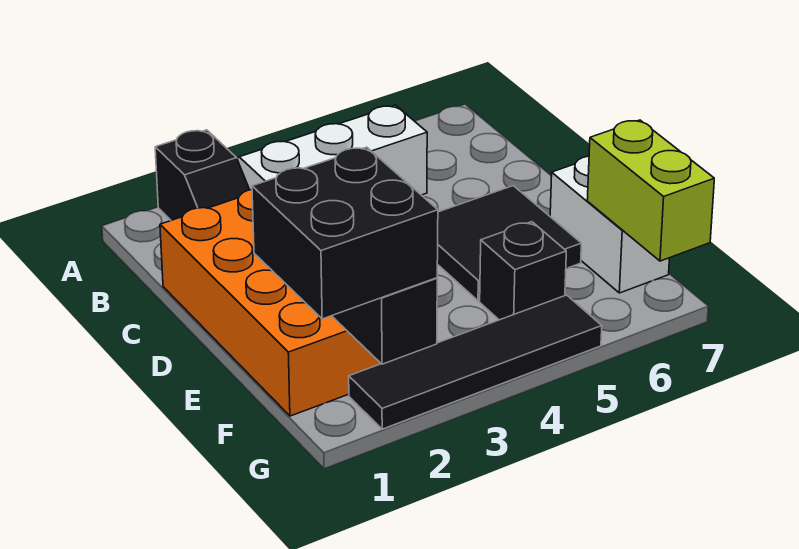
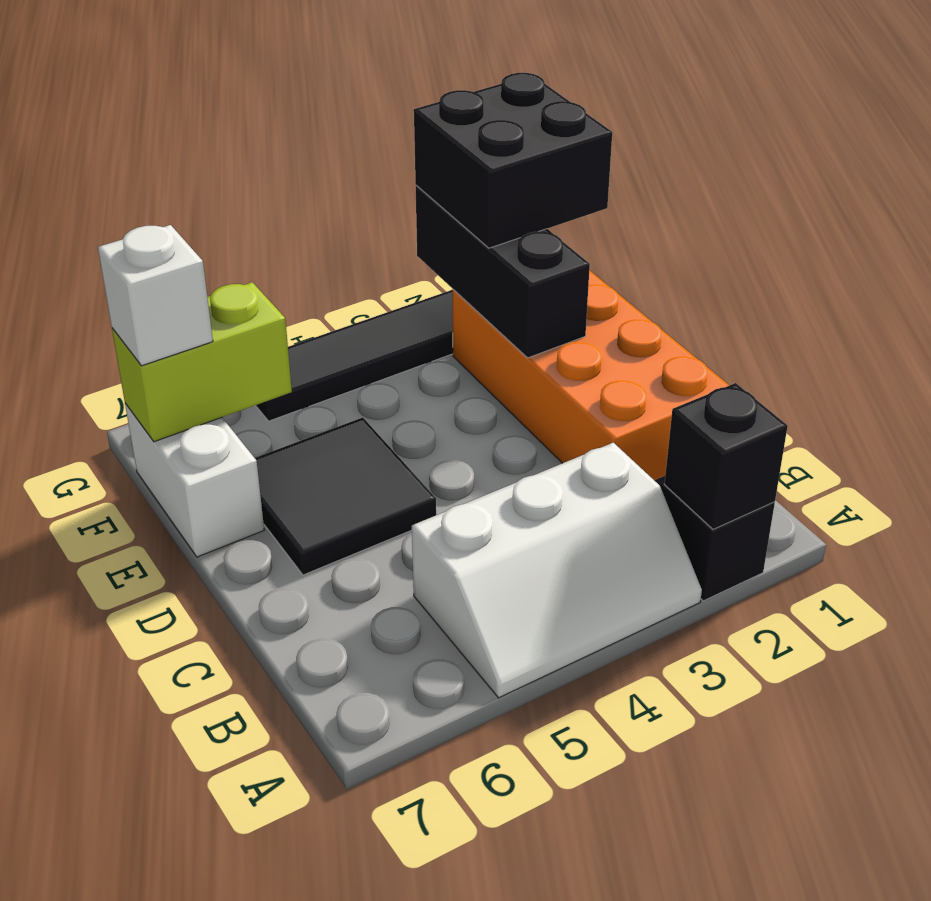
black brick F5 level 1 -> black brick A2 level 2
lime brick F7:G7 level 2 -> lime brick F6:F7 level 2
none -> white brick F7 level 3

